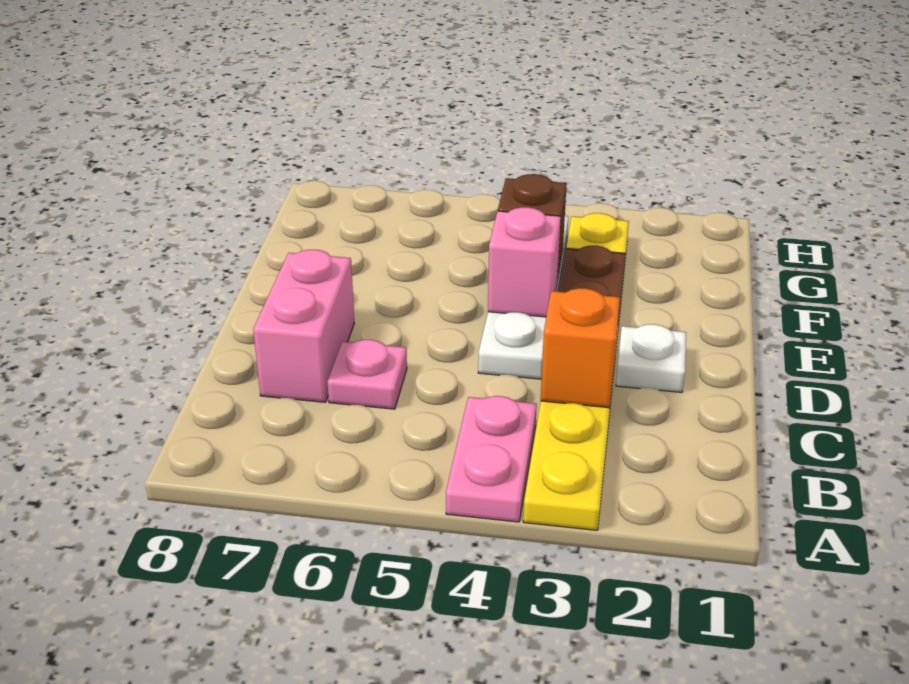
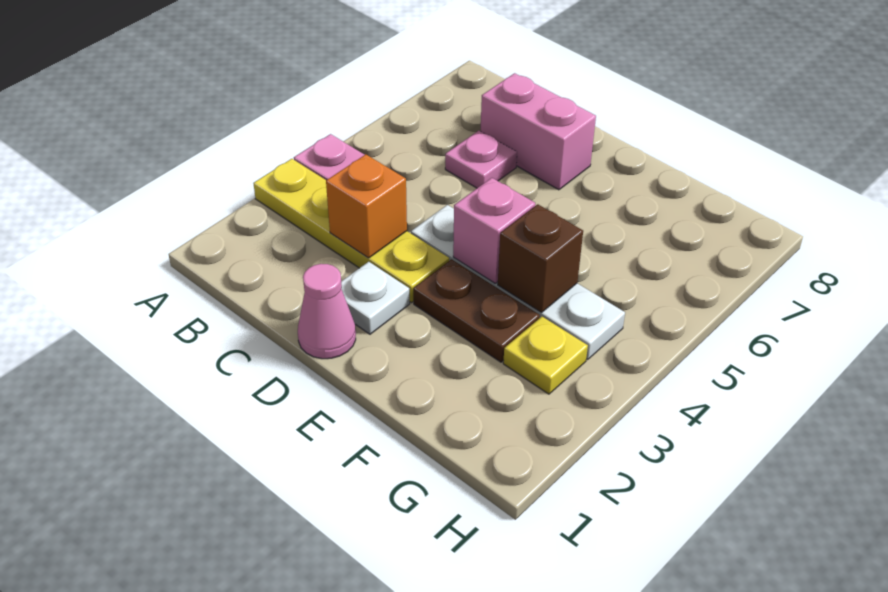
none -> pink cone D1 level 1

